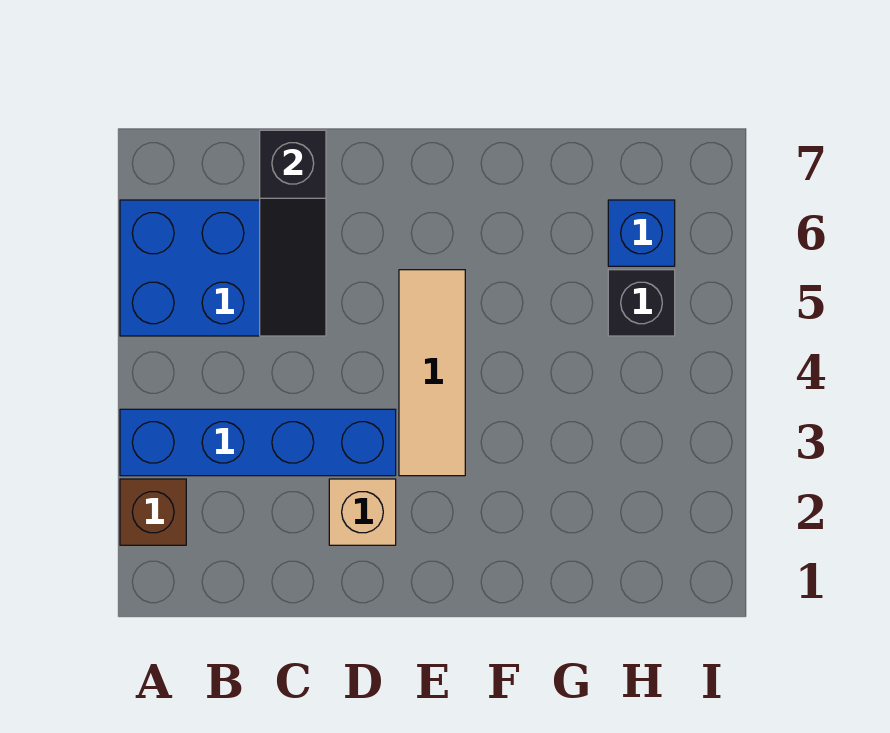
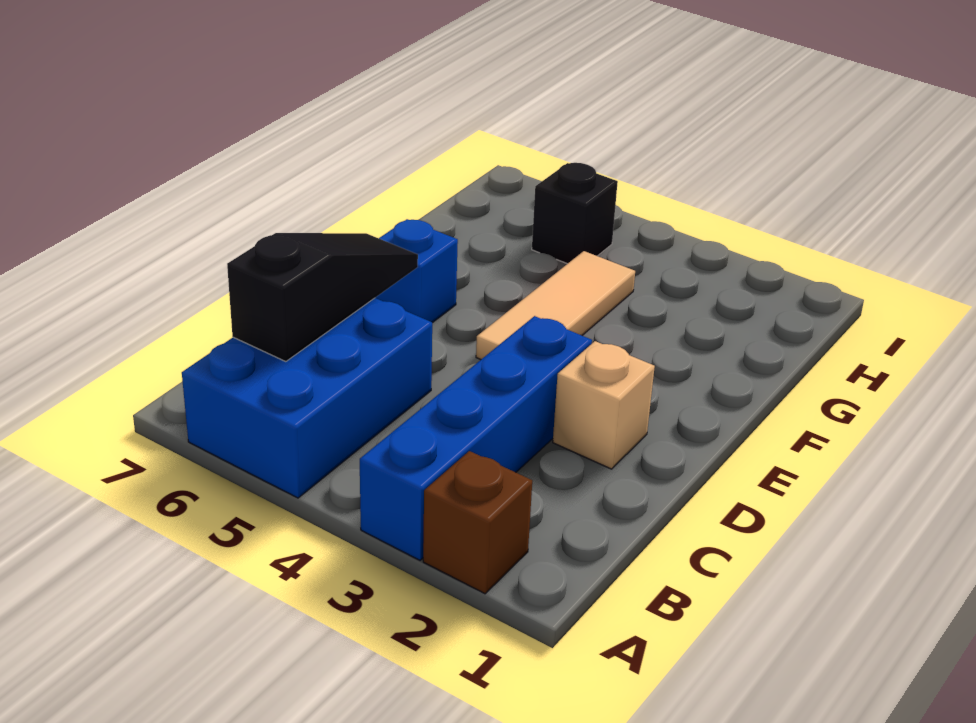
black slope C5:C7 level 2 top 7 -> black slope B6:D6 level 2 top B
tan tile E3:E5 level 1 -> tan tile E4:G4 level 1
blue brick H6 level 1 -> blue brick E6 level 1

